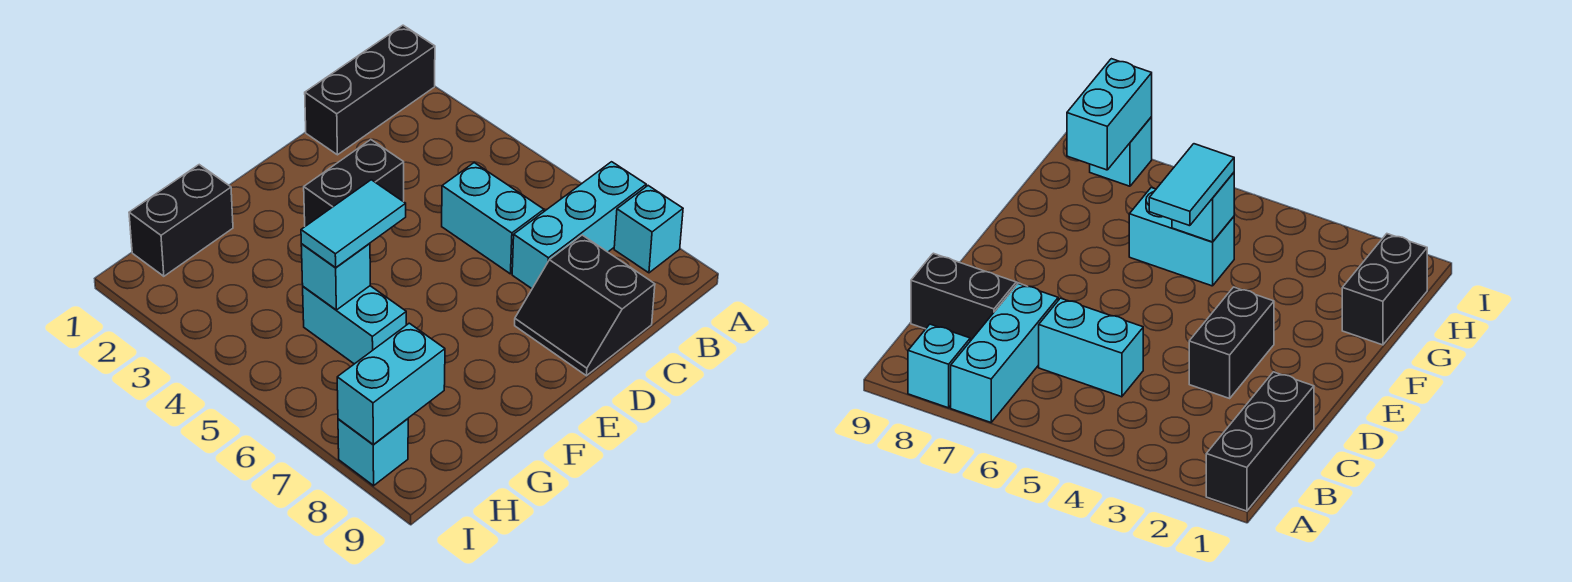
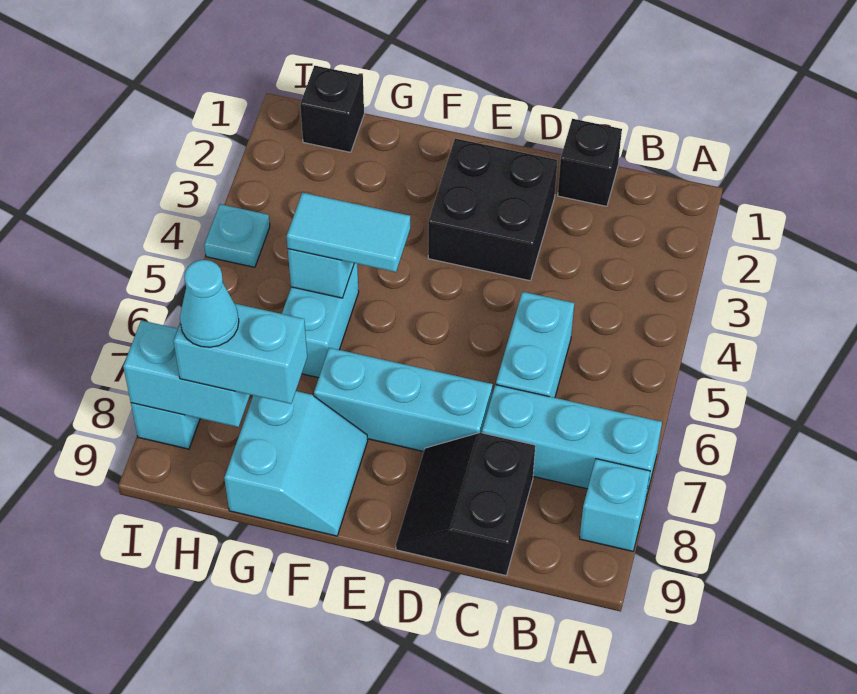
black brick A1:C1 level 1 -> black brick C1 level 1
black brick D3:E3 level 1 -> black brick D2:E3 level 1
none -> cyan brick D7:F7 level 1
none -> cyan slope F8:G9 level 1 top G
black brick G1:H1 level 1 -> black brick H1 level 1
none -> cyan brick G8:H8 level 3
none -> cyan cone H8 level 4
none -> cyan plate I4 level 1

